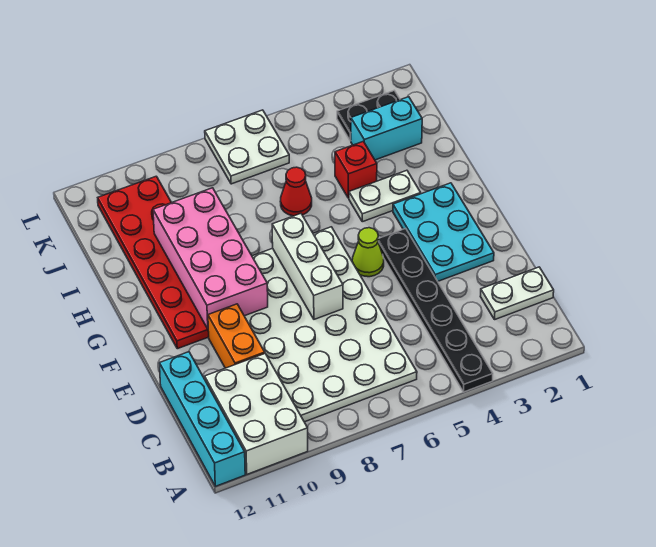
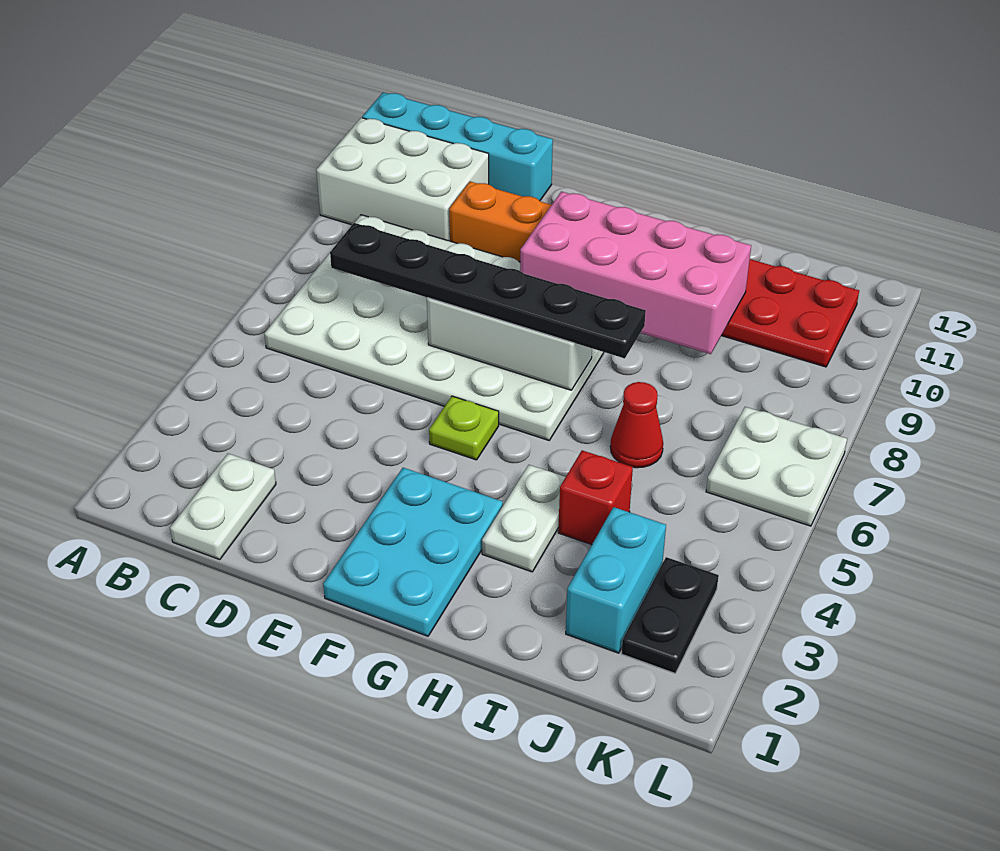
black plate A4:F4 level 1 -> black plate C7:H7 level 3
cyan plate E2:G3 level 1 -> cyan plate F1:G3 level 1
lime cone F5 level 1 -> lime plate F5 level 1

